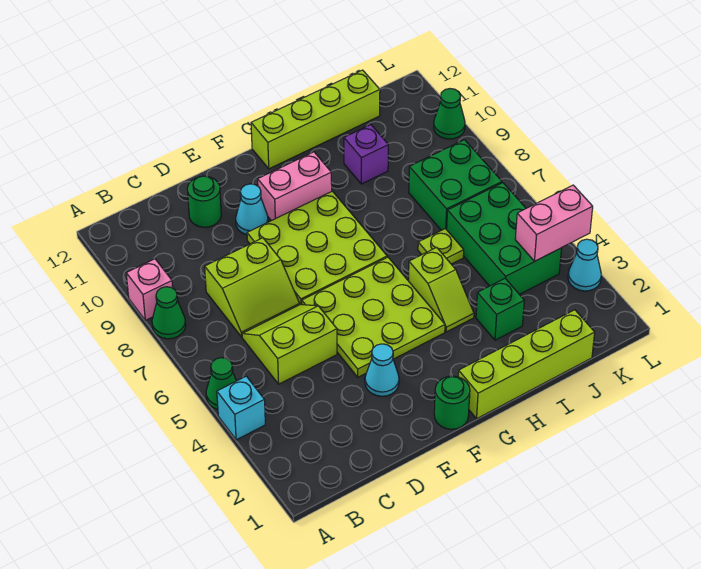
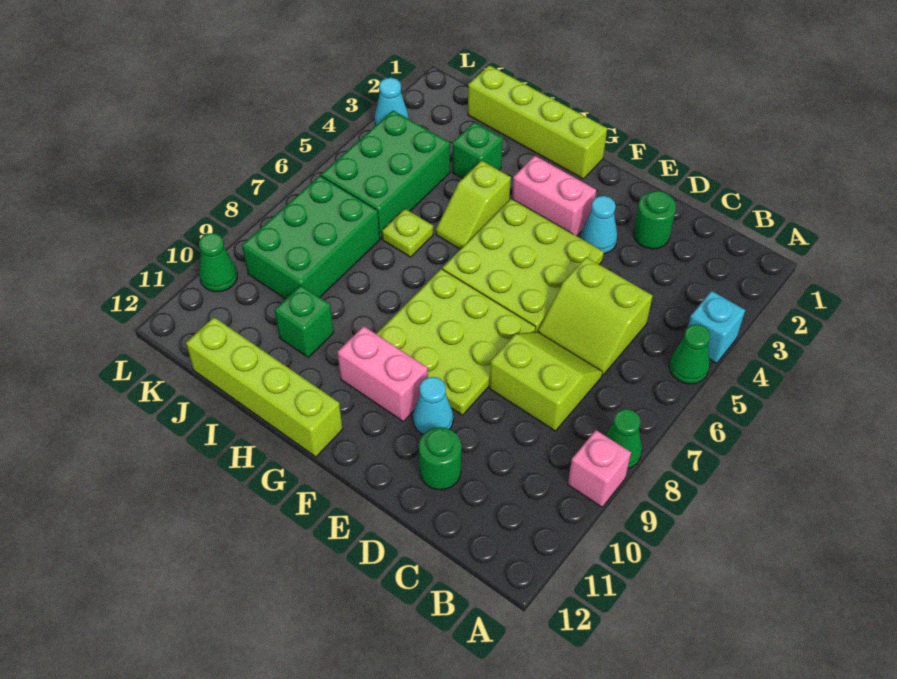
green round brick F1 level 1 -> green round brick D2 level 1
lime slope H4:H5 level 1 top 5 -> lime slope H4:H5 level 1 top 4
purple brick I10 level 1 -> green brick I10 level 1
green brick J7:K8 level 1 -> green brick J7:K9 level 1
pink brick K4:L4 level 2 -> pink brick F3:G3 level 1

